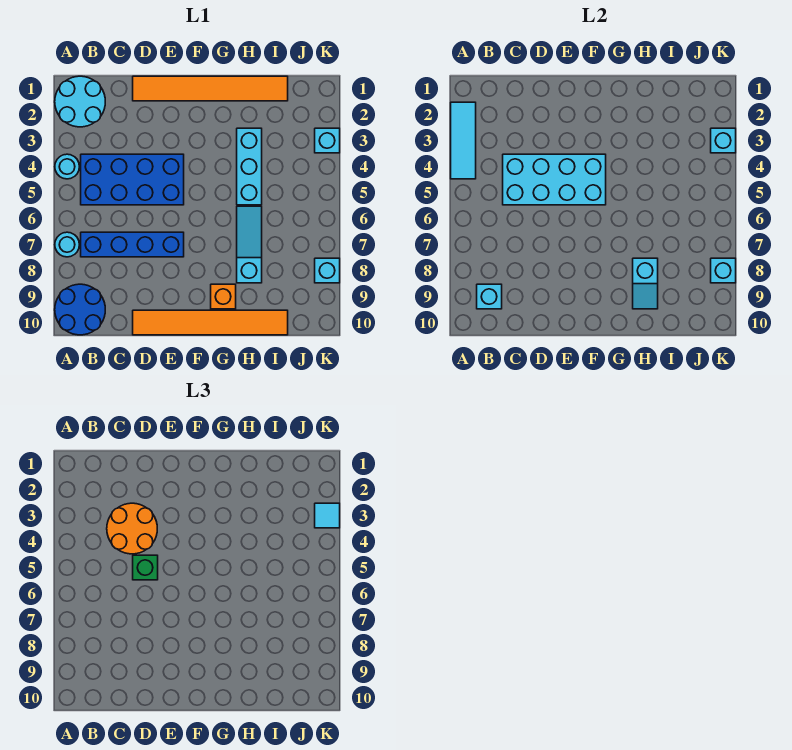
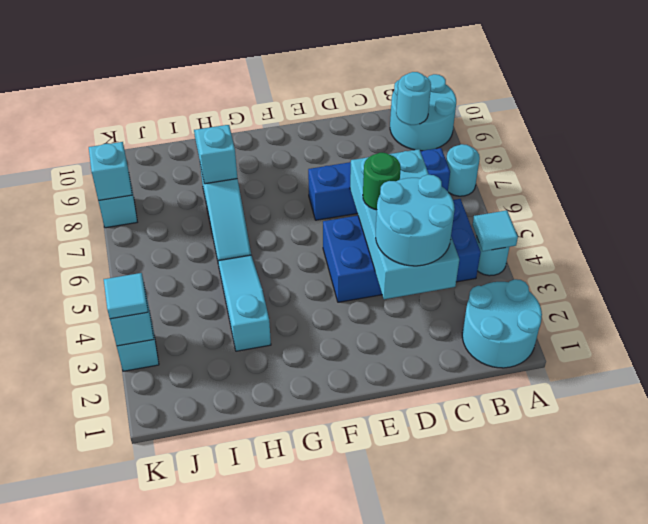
cyan tile A2:A4 level 2 -> cyan tile A4 level 2
blue round brick A9:B10 level 1 -> cyan round brick A9:B10 level 1
cyan brick B9 level 2 -> cyan round brick B9 level 2
orange round brick C3:D4 level 3 -> cyan round brick C3:D4 level 3
cyan brick C4:F5 level 2 -> cyan brick C3:D6 level 2
orange tile D1:I1 level 1 -> none
green brick D5 level 3 -> green round brick D5 level 3
orange tile D10:I10 level 1 -> none
orange brick G9 level 1 -> none
cyan brick H3:H5 level 1 -> cyan slope H3:H5 level 1 top 3

